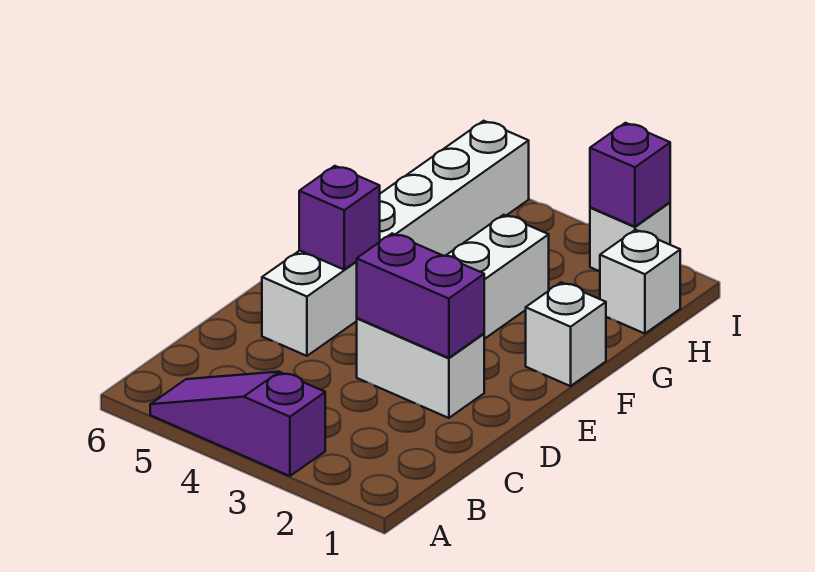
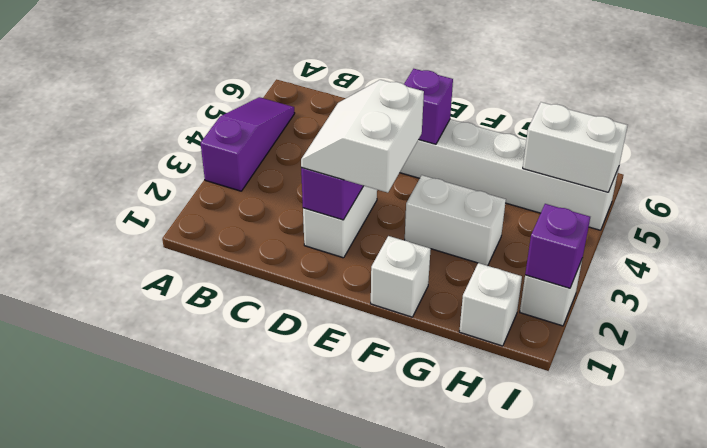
none -> white slope D2:E3 level 3 top E
none -> white brick H5:I5 level 2

